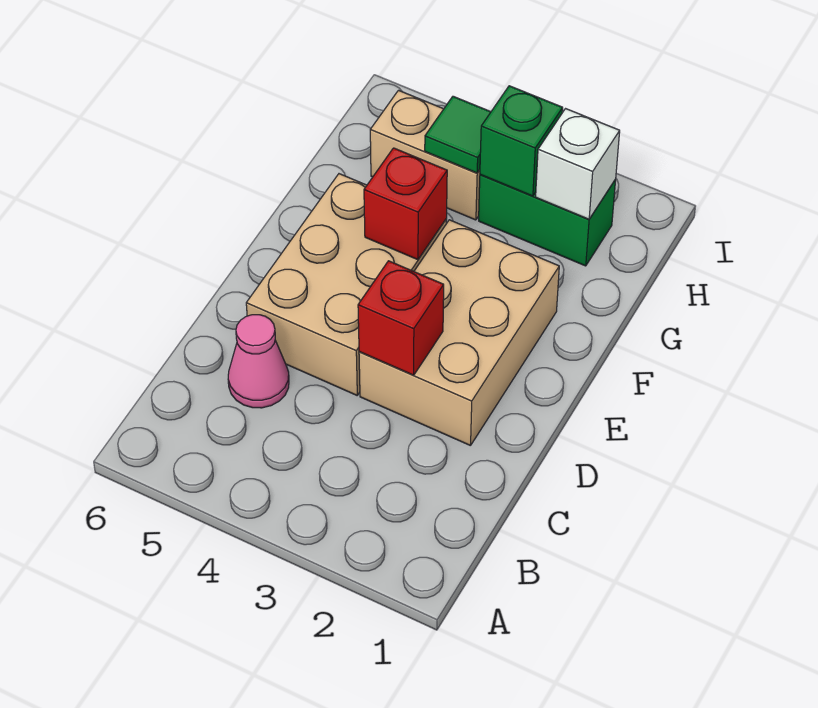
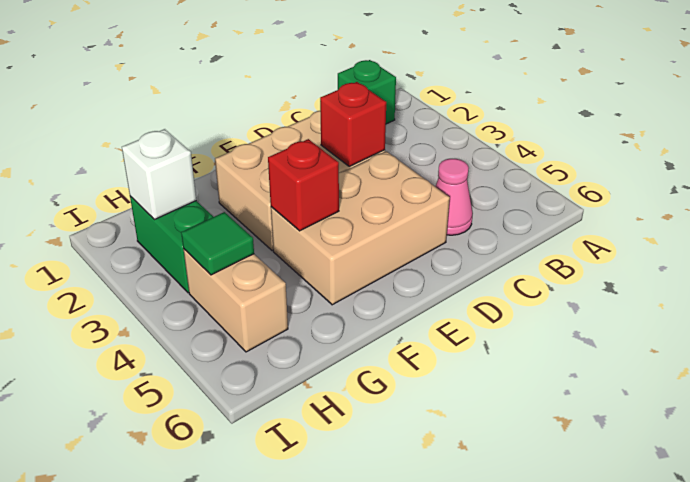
green brick H3 level 2 -> green brick B1 level 1

